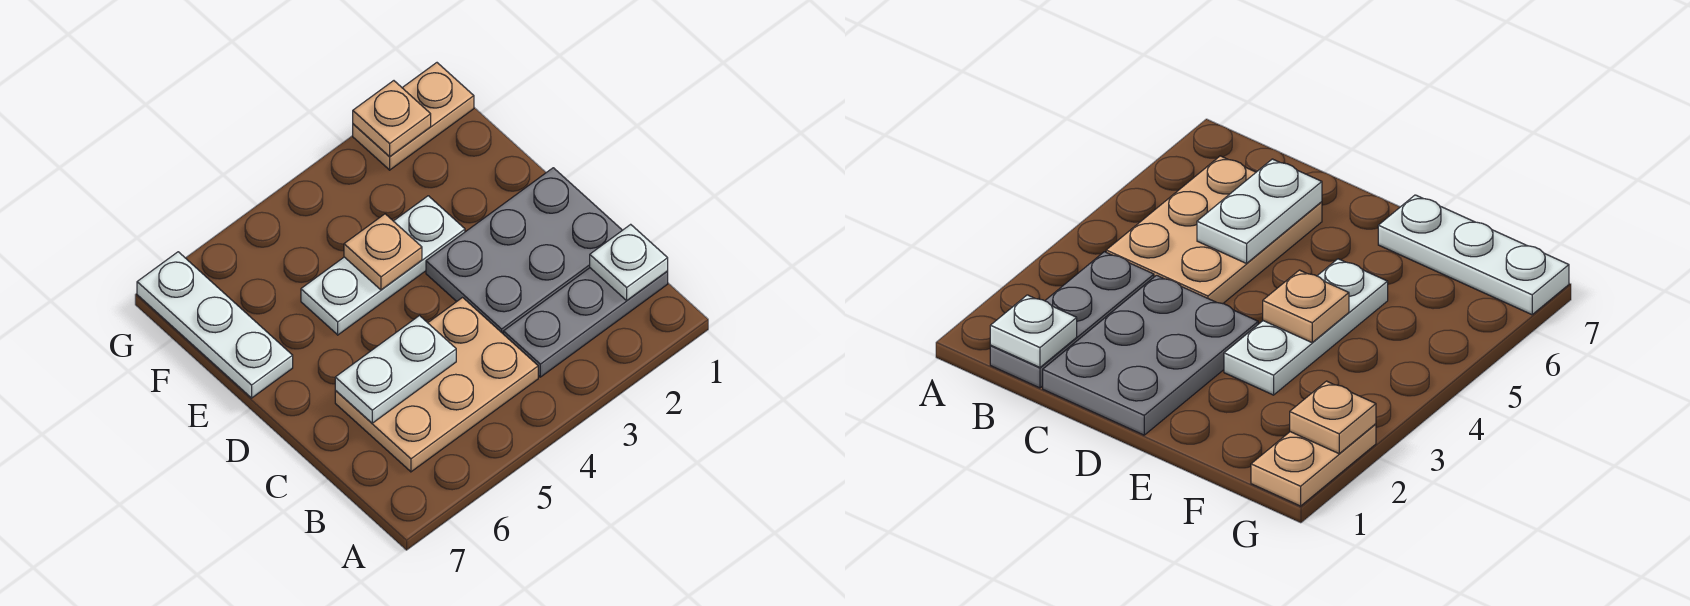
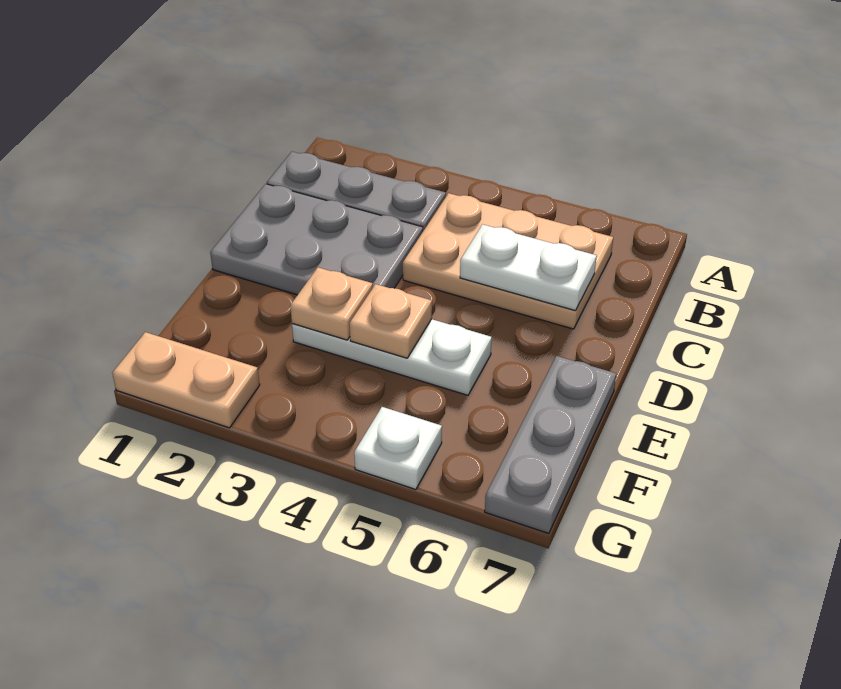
white plate B1 level 2 -> white plate G5 level 1
white plate E7:G7 level 1 -> grey plate E7:G7 level 1
tan plate G2 level 2 -> tan plate E3 level 2

